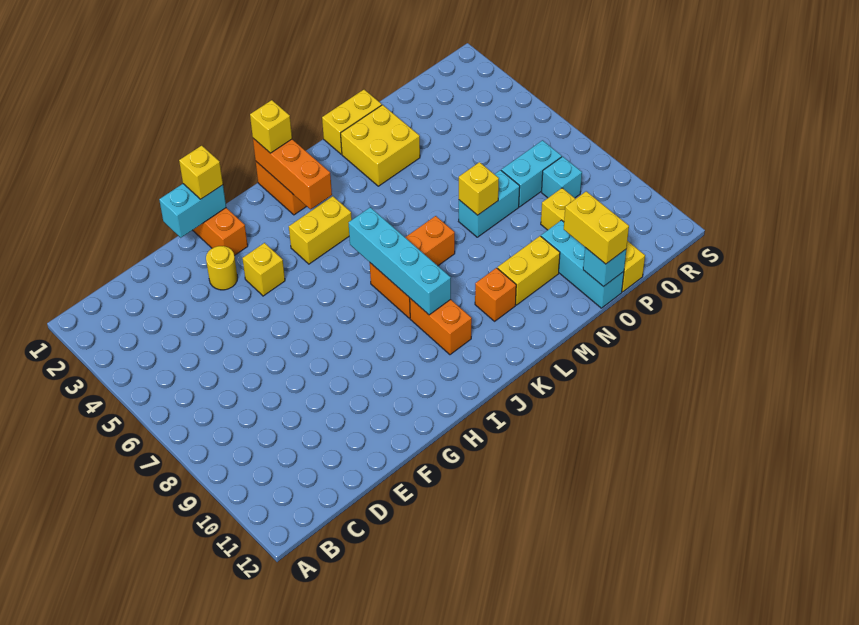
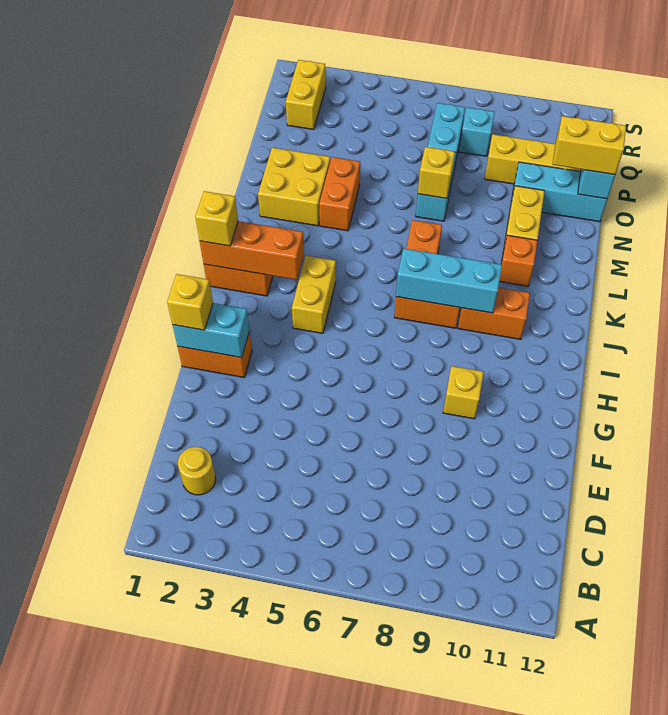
cyan brick F1:G1 level 2 -> cyan brick G1:G2 level 2
yellow round brick F3 level 1 -> yellow round brick C2 level 1
yellow brick G4 level 1 -> yellow brick G9 level 1
cyan brick J6:J9 level 2 -> cyan brick J7:J9 level 2
yellow brick M1:N1 level 1 -> yellow brick Q2:R2 level 1
none -> orange brick M4:N4 level 1

